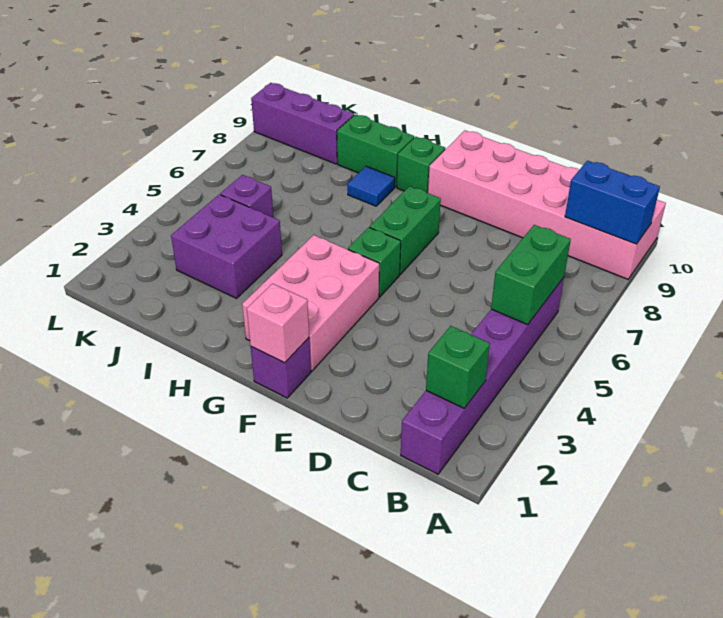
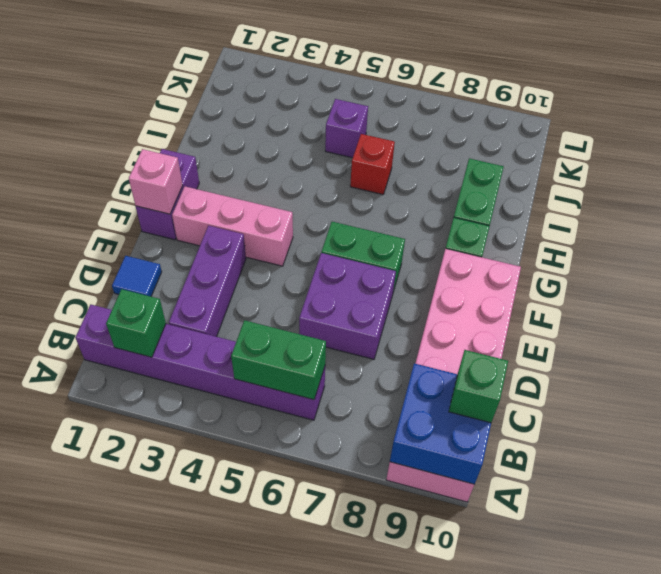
blue brick A9:B9 level 2 -> blue brick A9:B10 level 2
purple brick F1 level 1 -> purple brick F1:G1 level 1
pink brick F2:G4 level 1 -> pink brick F2:F4 level 1
green brick F5 level 1 -> green brick B10 level 3
blue tile H8 level 1 -> blue tile D1 level 1
purple brick I3:J4 level 1 -> purple brick D6:E7 level 1
none -> red brick I6 level 1
purple brick J9:L9 level 1 -> purple brick C3:E3 level 1

